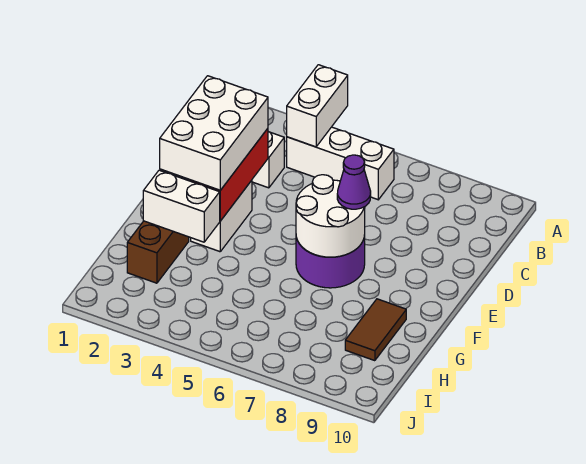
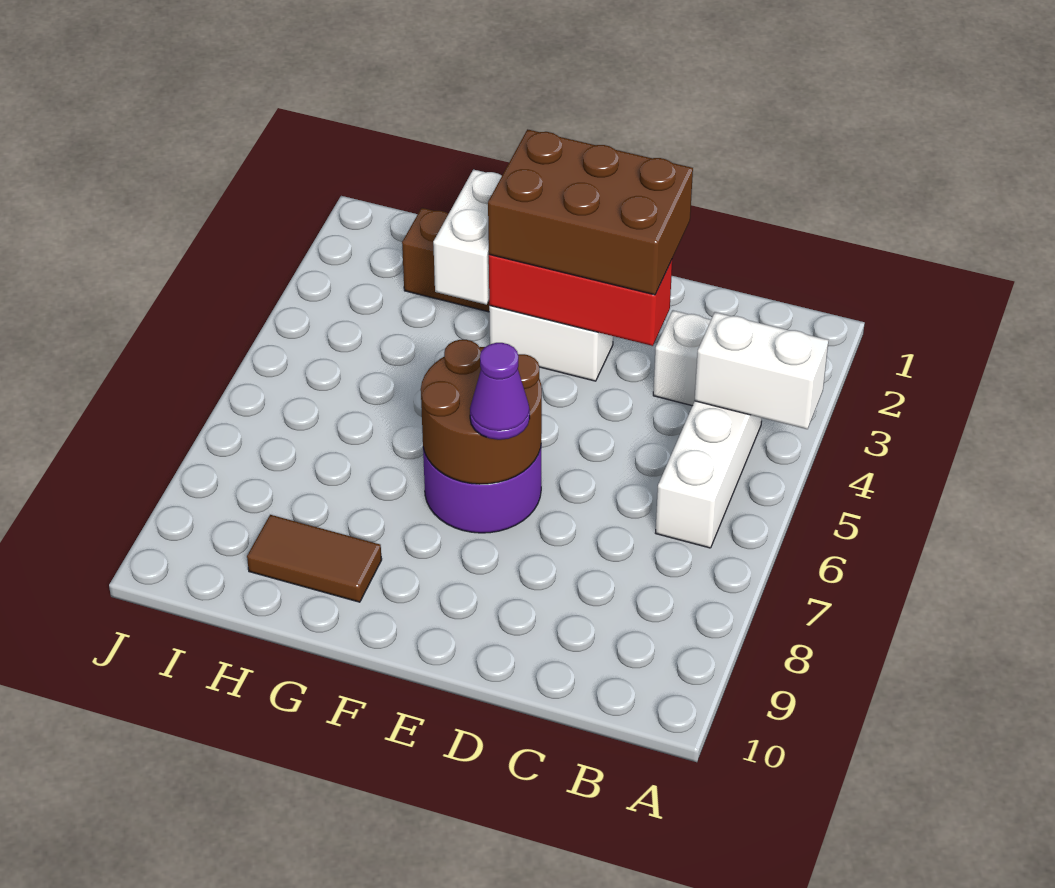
white brick D2:F3 level 3 -> brown brick D2:F3 level 3
white round brick E6:F7 level 2 -> brown round brick E6:F7 level 2

